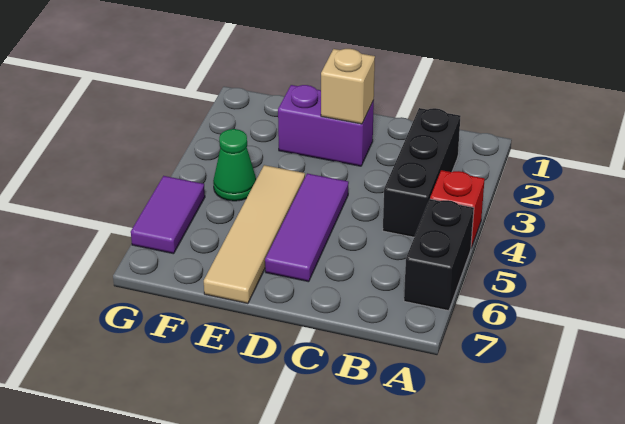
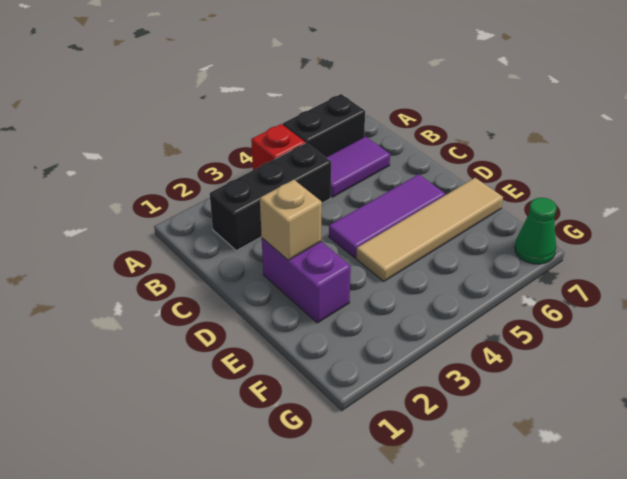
green cone F4 level 1 -> green cone G7 level 1
purple tile G5:G6 level 1 -> purple tile B5:B6 level 1

